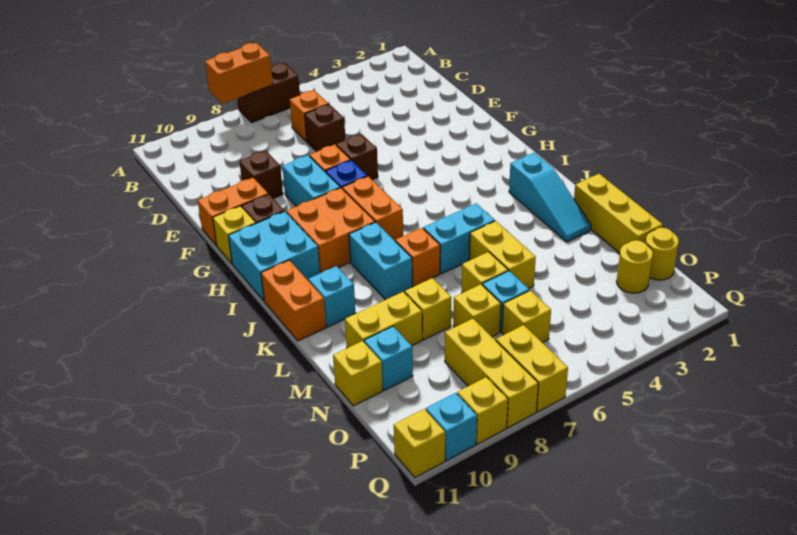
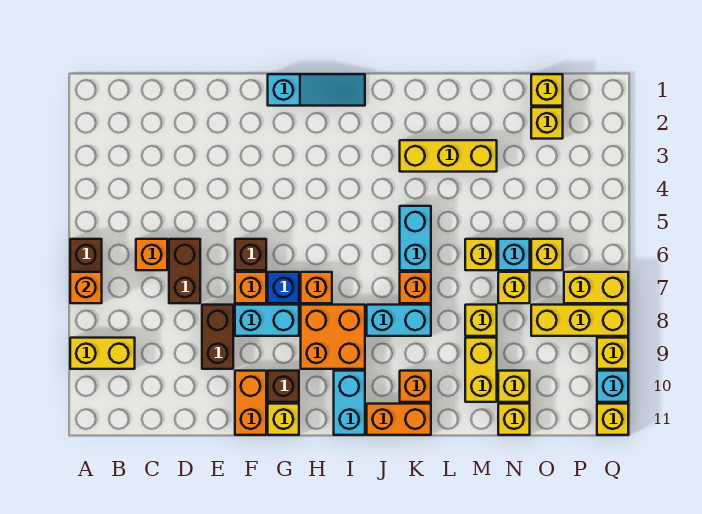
orange brick A7:A8 level 2 -> orange brick A7 level 2
brown brick D6 level 1 -> brown brick D6:D7 level 1
brown brick E9 level 1 -> brown brick E8:E9 level 1
orange brick H7:I7 level 1 -> orange brick H7 level 1
cyan brick H10:I11 level 1 -> cyan brick I10:I11 level 1
cyan slope J2:L2 level 1 top J -> cyan slope G1:I1 level 1 top G
cyan brick K10 level 1 -> orange brick K10 level 1
yellow brick L1:N1 level 1 -> yellow brick K3:M3 level 1
yellow brick L5:M5 level 1 -> yellow brick A9:B9 level 1
cyan brick N10 level 1 -> yellow brick N10 level 1
yellow round brick O1 level 1 -> yellow brick O1 level 1
yellow round brick O2 level 1 -> yellow brick O2 level 1

